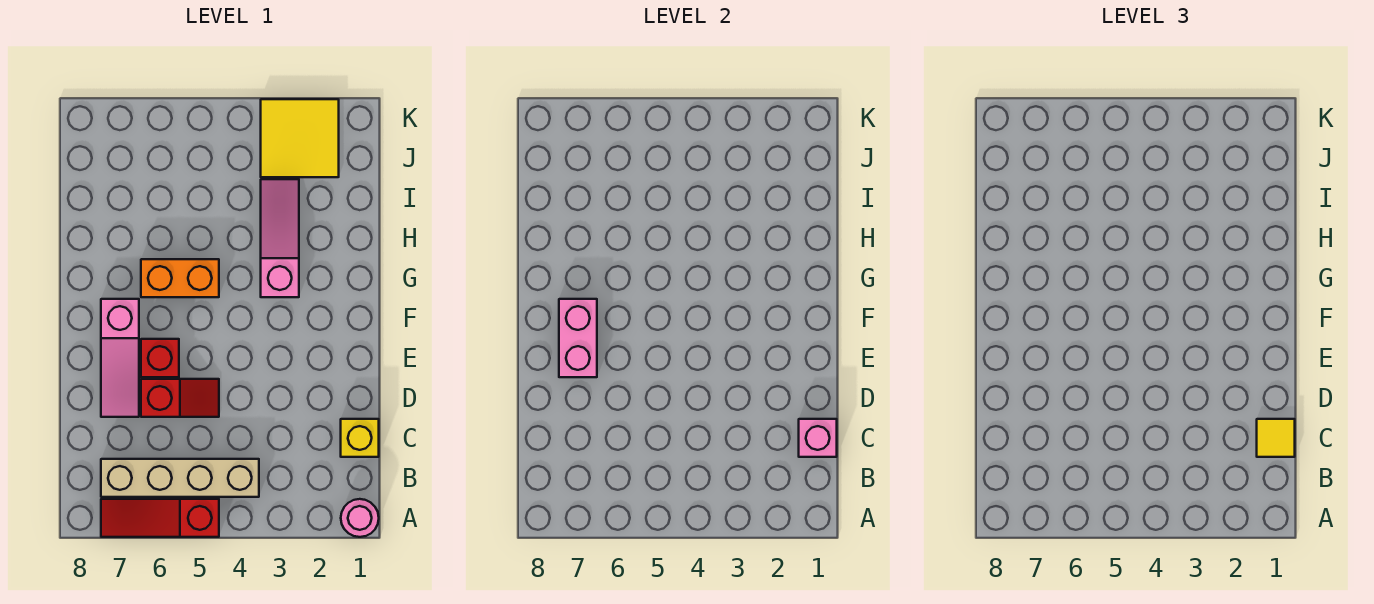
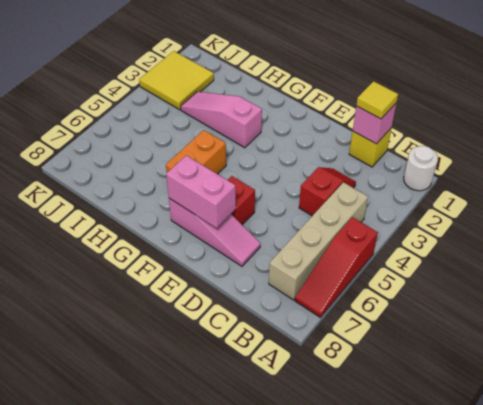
pink round brick A1 level 1 -> white round brick A1 level 1
red slope D5:D6 level 1 top 6 -> red slope C3:C4 level 1 top 4

